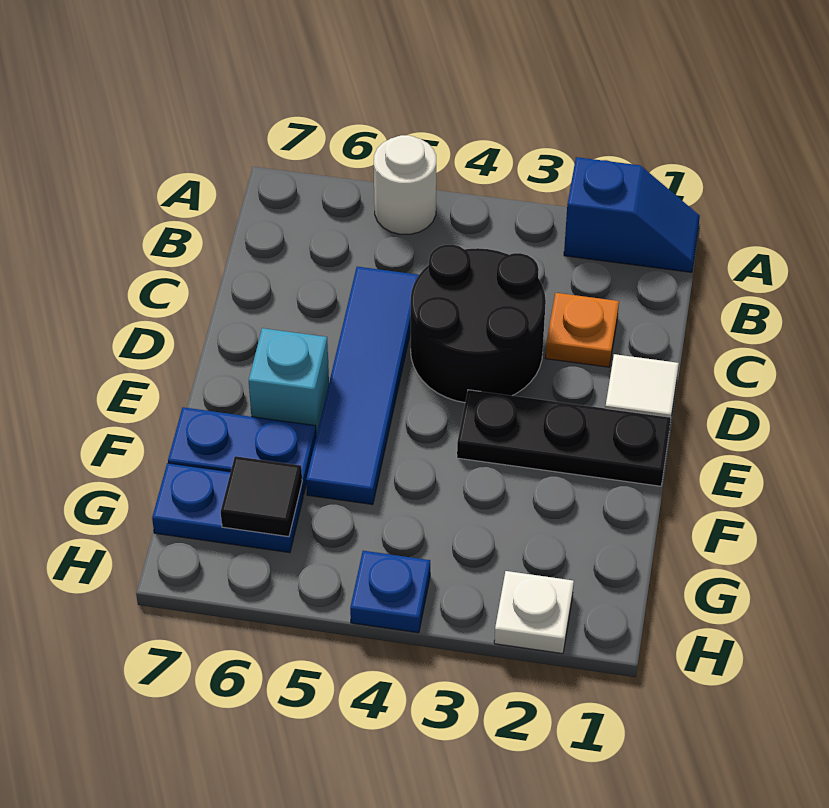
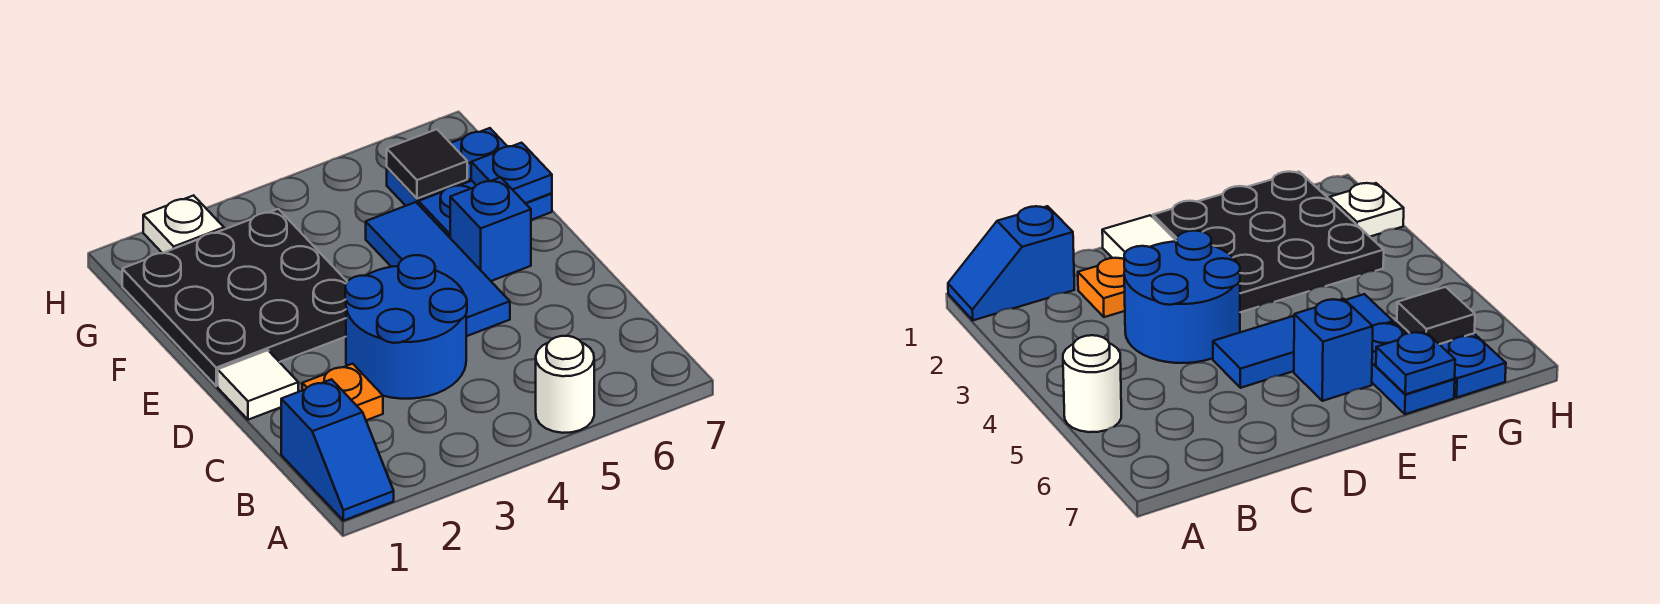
blue slope A1:A2 level 1 top 2 -> blue slope A1:B1 level 1 top B
black round brick C3:D4 level 1 -> blue round brick C3:D4 level 1
blue tile C5:F5 level 1 -> blue tile D5:F5 level 1
black plate E1:E3 level 1 -> black plate E1:G3 level 1
cyan brick E6 level 1 -> blue brick E6 level 1
blue plate H4 level 1 -> blue plate F7 level 2

